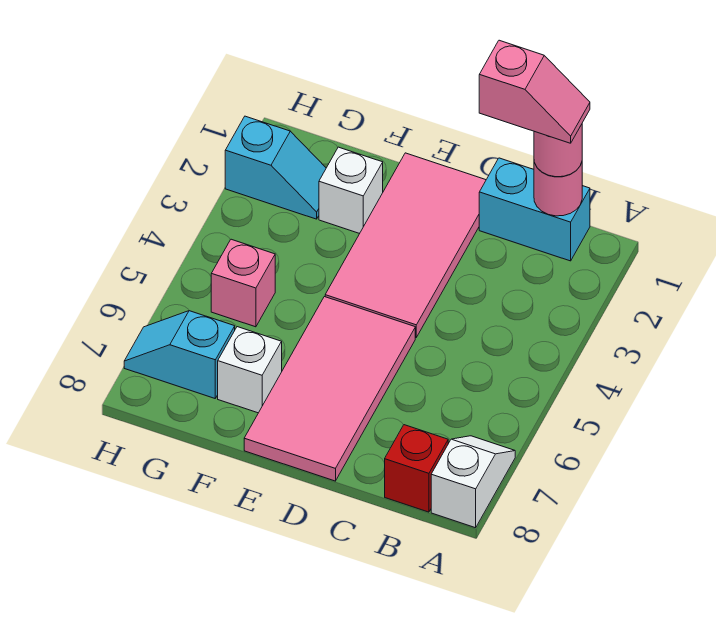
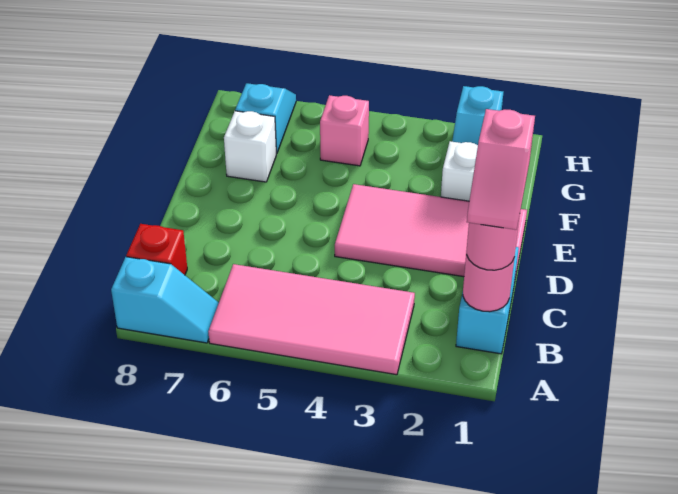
white slope A7:A8 level 1 top 8 -> cyan slope A7:A8 level 1 top 8
pink tile D5:E8 level 1 -> pink tile A3:B6 level 1

